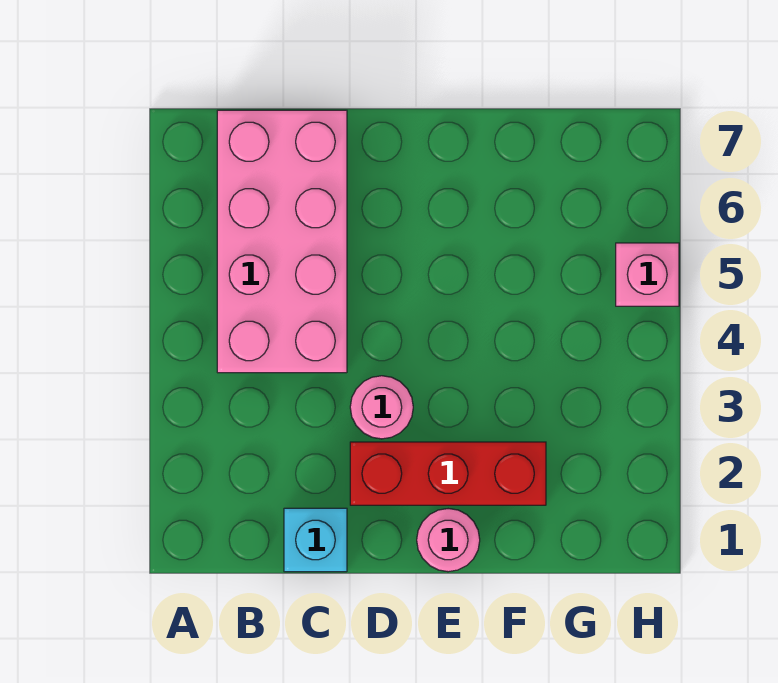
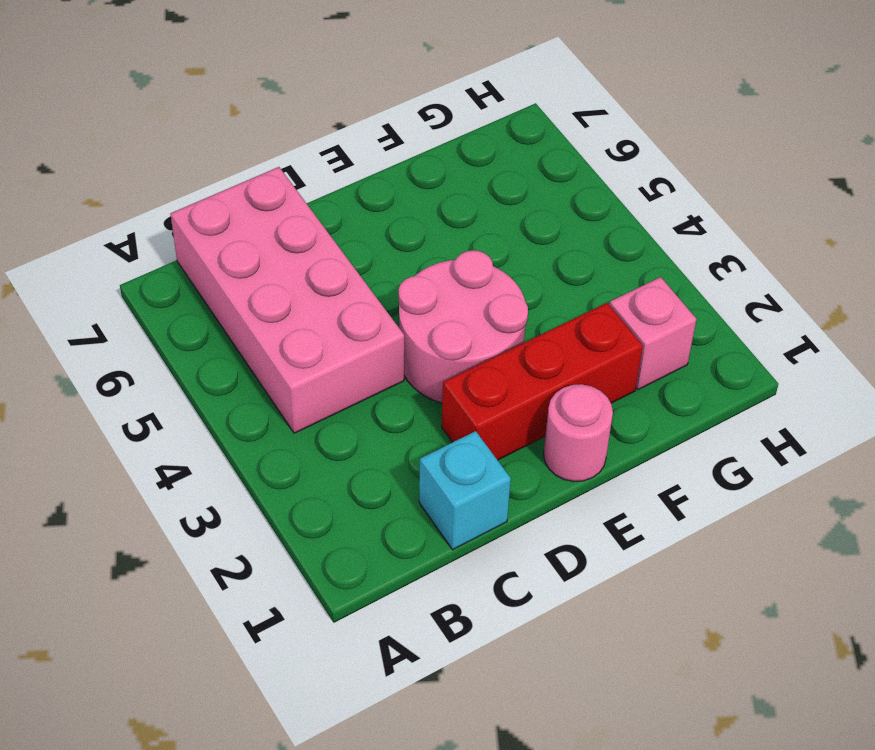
pink round brick D3 level 1 -> pink round brick D3:E4 level 1
pink brick H5 level 1 -> pink brick G2 level 1

